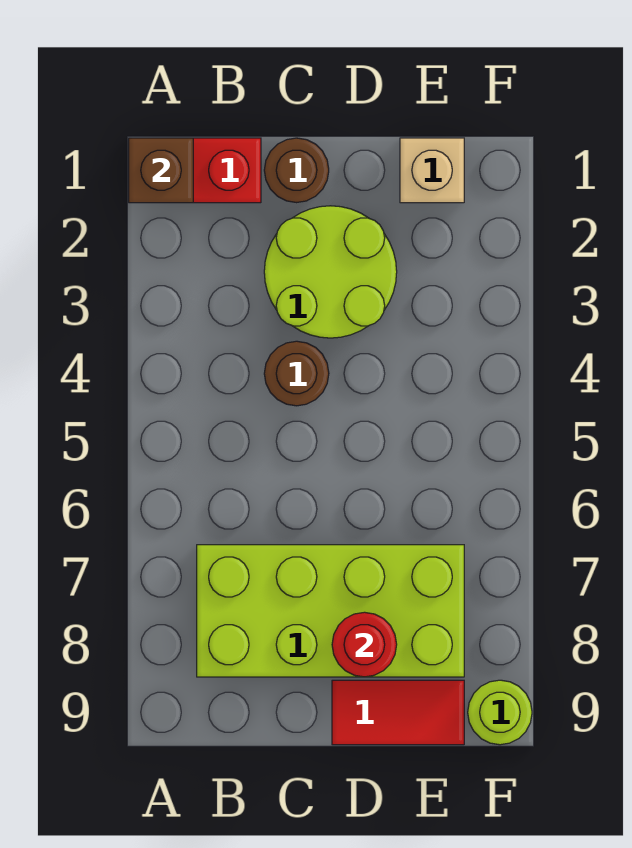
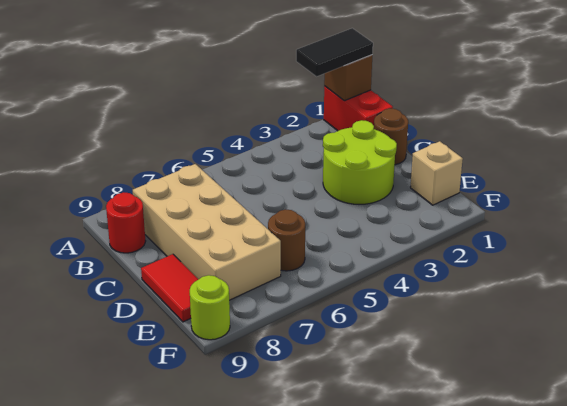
none -> black tile A1:A2 level 3
lime brick B7:E8 level 1 -> tan brick B7:E8 level 1
brown round brick C4 level 1 -> brown round brick E6 level 1
red round brick D8 level 2 -> red round brick B9 level 1

